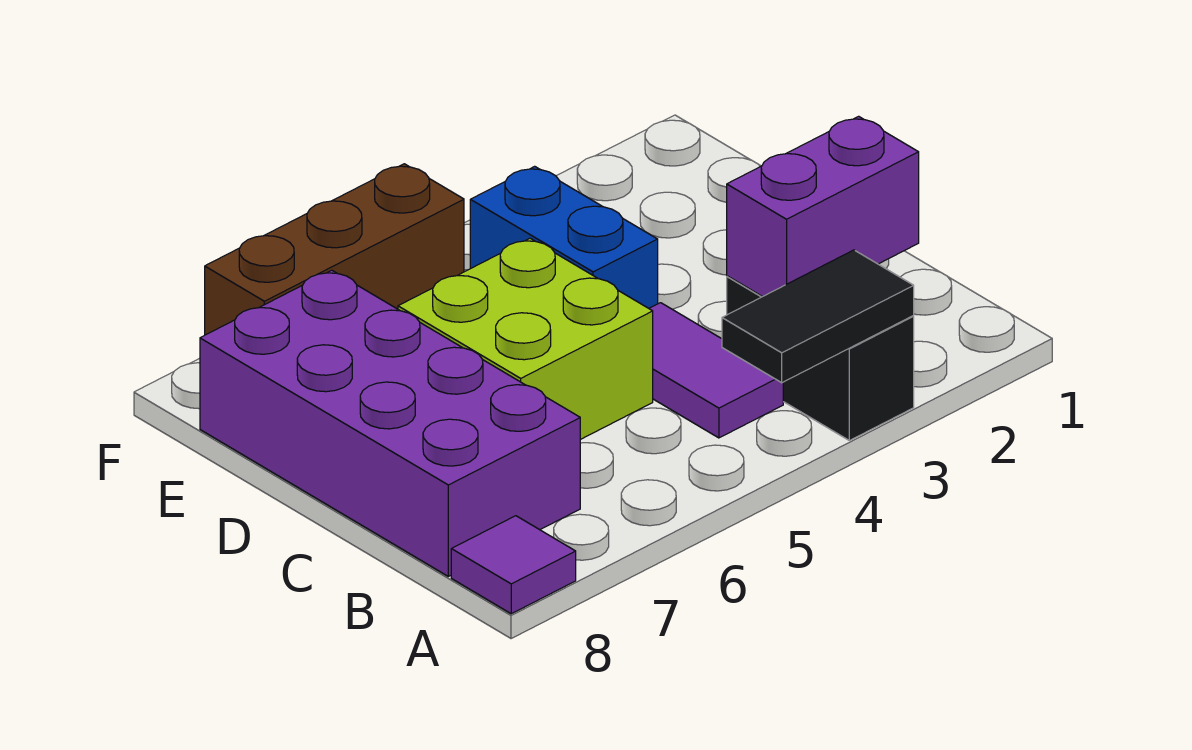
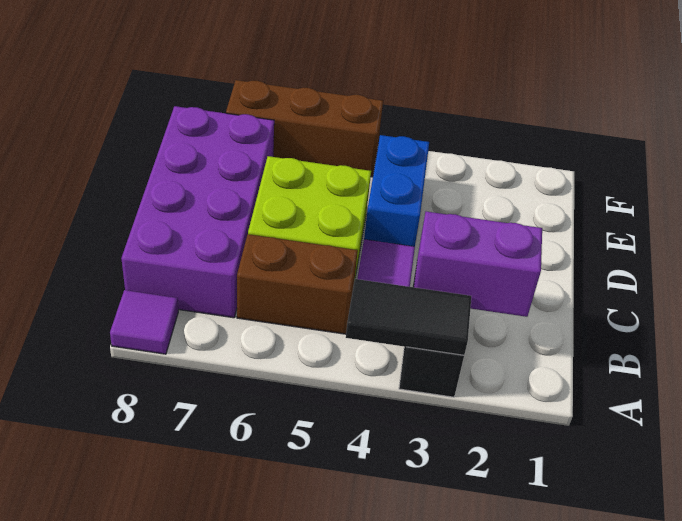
none -> brown brick B5:B6 level 1

